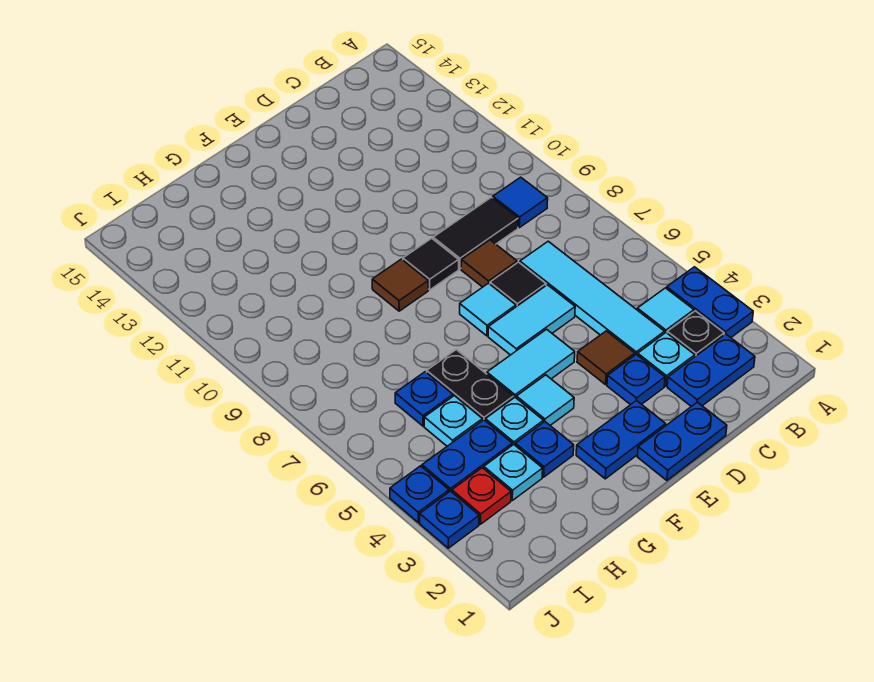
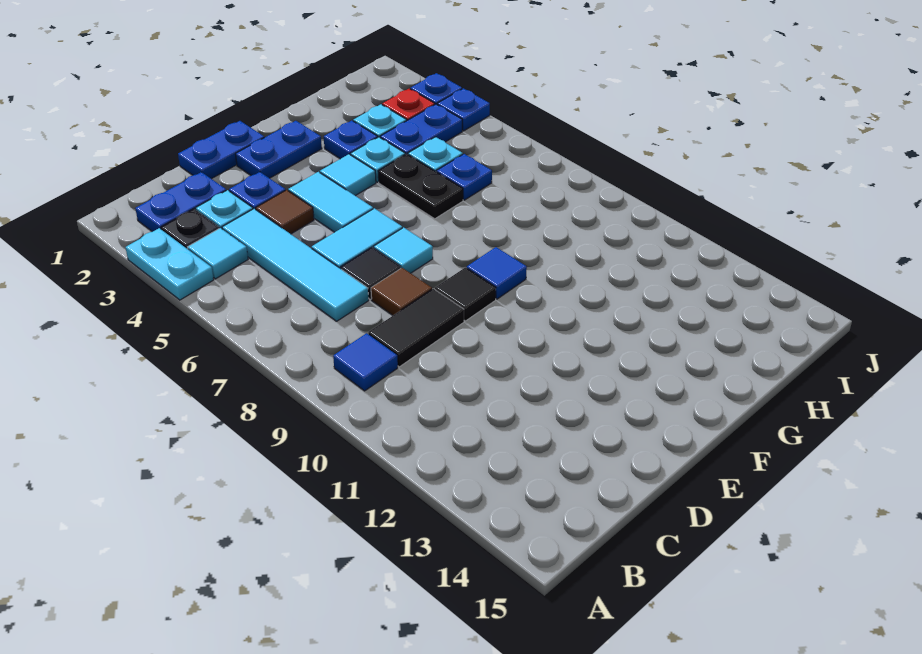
blue plate A3:A4 level 1 -> cyan plate A3:A4 level 1
cyan tile E5:F5 level 1 -> cyan tile E4:E5 level 1
brown tile F9 level 1 -> blue tile F9 level 1

